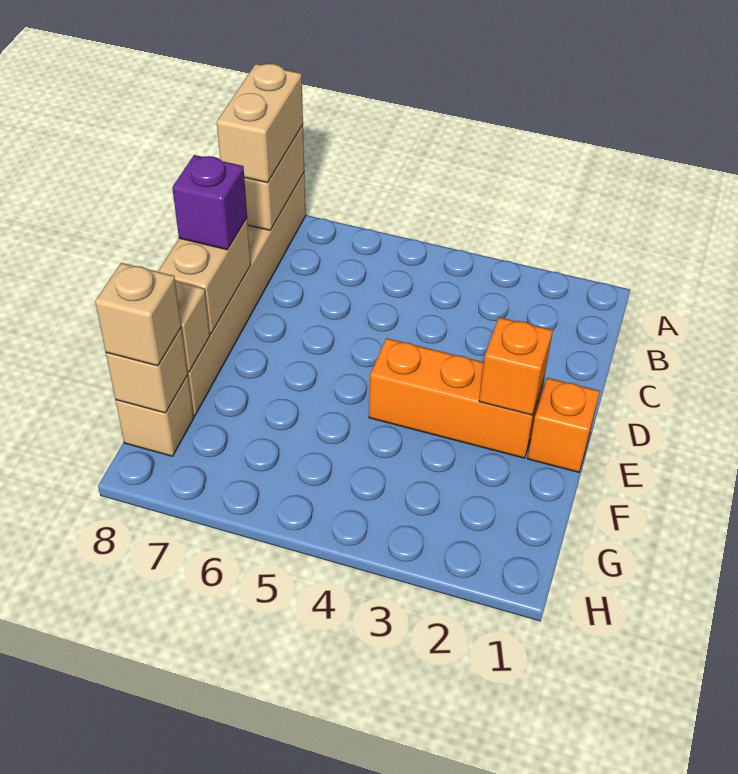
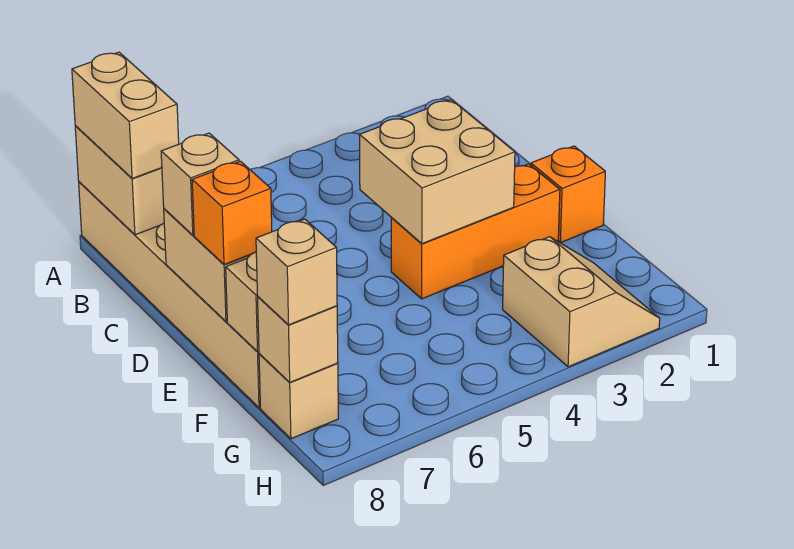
none -> tan brick D3:E4 level 2
purple brick D8 level 3 -> tan brick D8 level 3
orange brick E2 level 2 -> orange brick E8 level 3
none -> tan slope G2:H3 level 1 top 3

